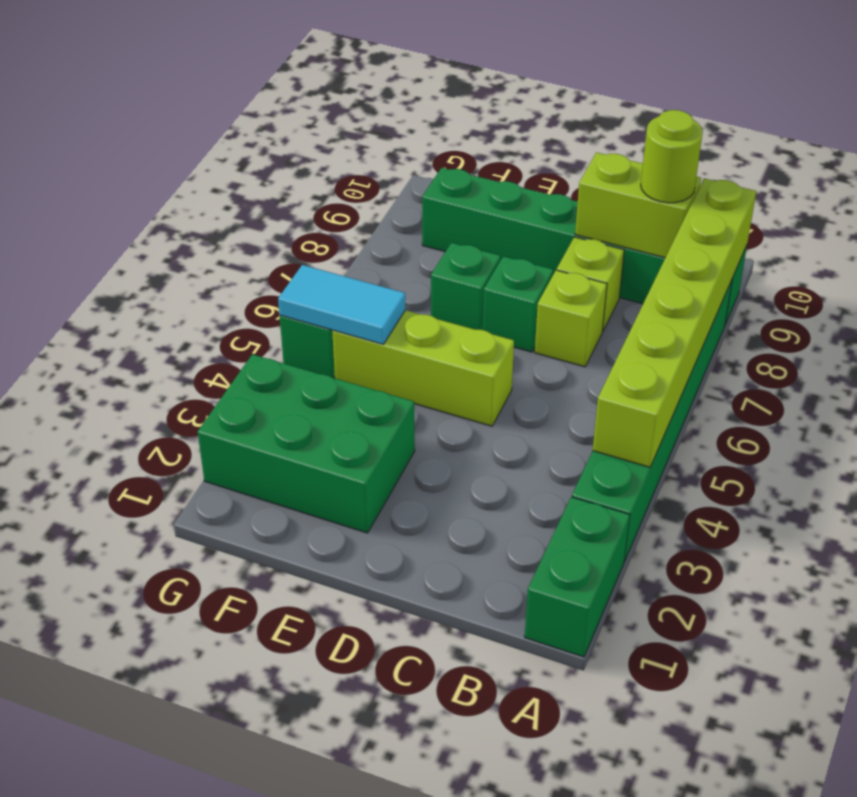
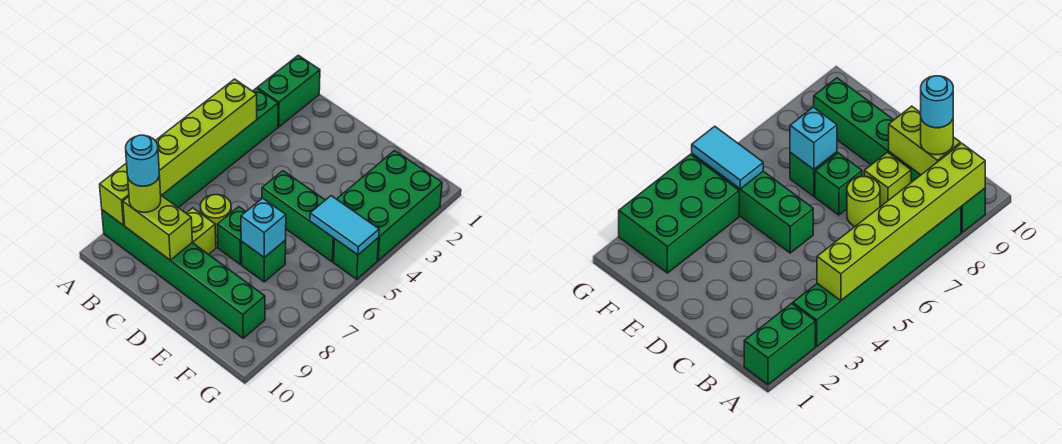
none -> cyan round brick B9 level 4
lime brick C7 level 1 -> lime round brick C7 level 1
lime brick D5:F5 level 1 -> green brick D5:F5 level 1
green brick E2:G3 level 1 -> green brick F2:G4 level 1
none -> cyan brick E7 level 2

